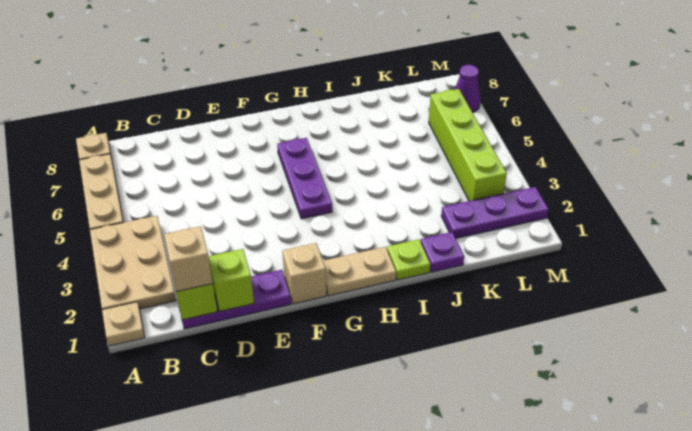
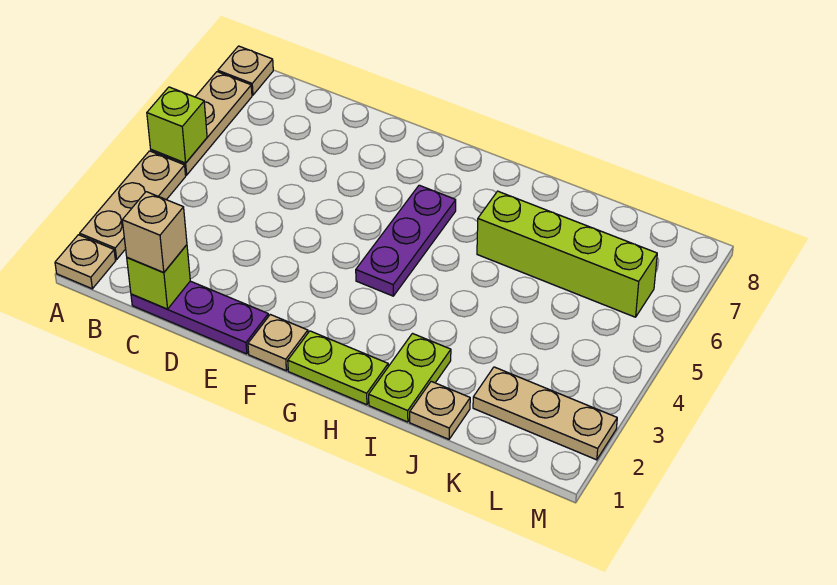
tan plate A2:B4 level 1 -> tan plate A2:A4 level 1
lime brick D1 level 2 -> lime brick A5 level 2
tan brick F1 level 1 -> tan plate F1 level 1
tan plate G1:H1 level 1 -> lime plate G1:H1 level 1
lime plate I1 level 1 -> lime plate I1:I2 level 1
purple plate J1 level 1 -> tan plate J1 level 1
purple plate K2:M2 level 1 -> tan plate K2:M2 level 1
lime brick L3:L6 level 1 -> lime brick I6:L6 level 1
purple cone M7 level 1 -> none

